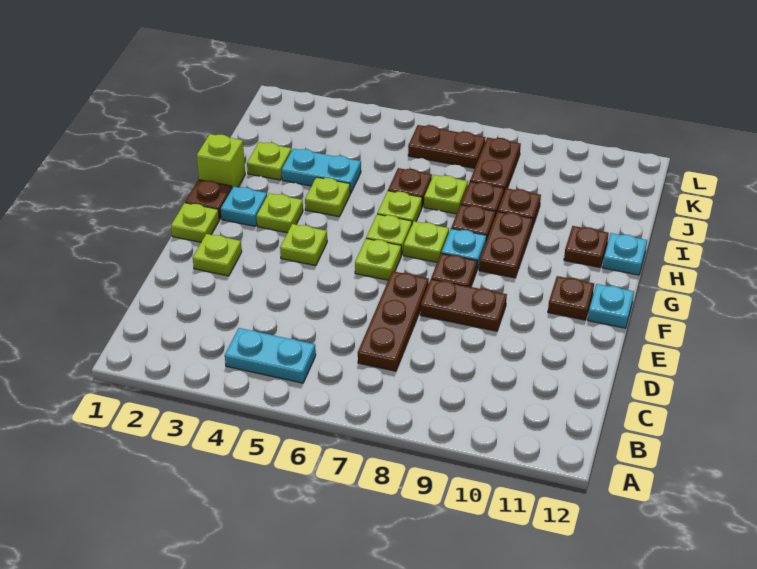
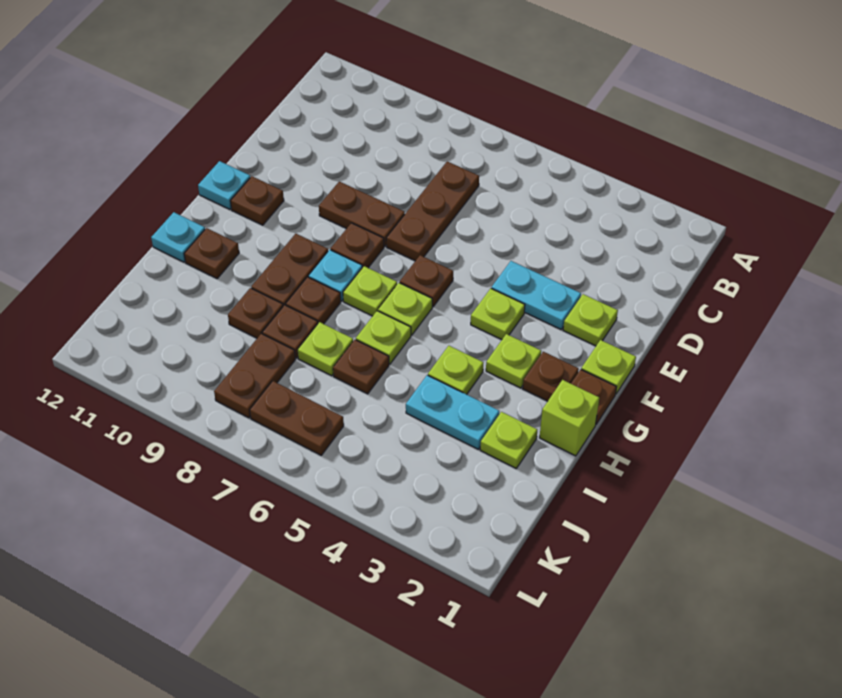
cyan plate B4:B5 level 1 -> cyan plate E3:E4 level 1
lime plate F6 level 1 -> brown plate F6 level 1
cyan plate G2 level 1 -> brown plate G2 level 1

